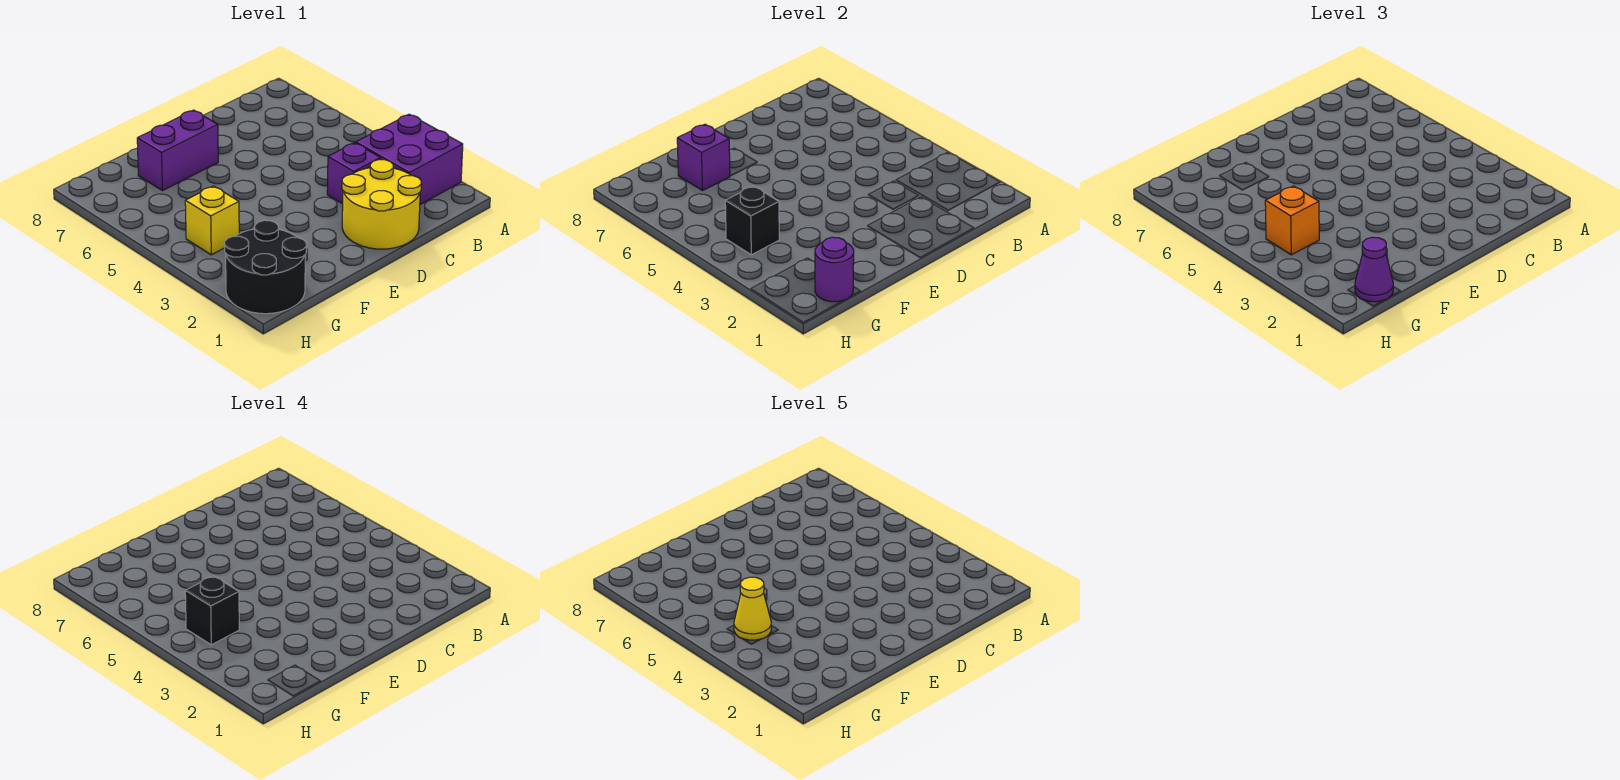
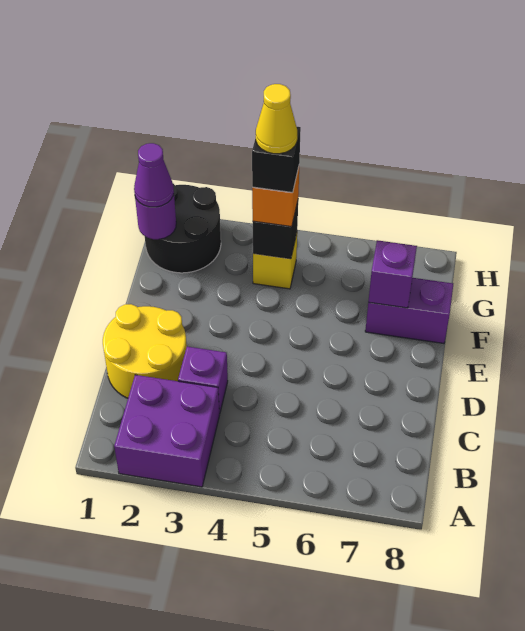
purple brick E7:F7 level 1 -> purple brick F7:F8 level 1

